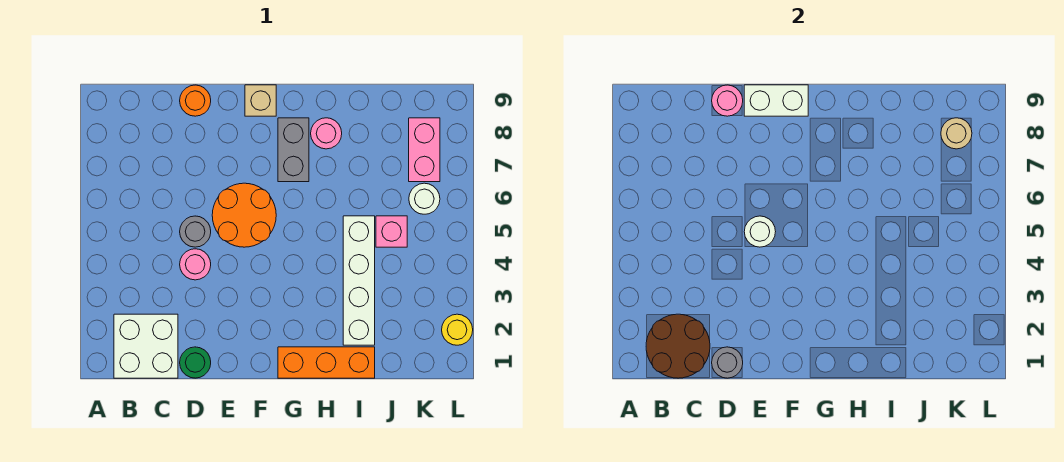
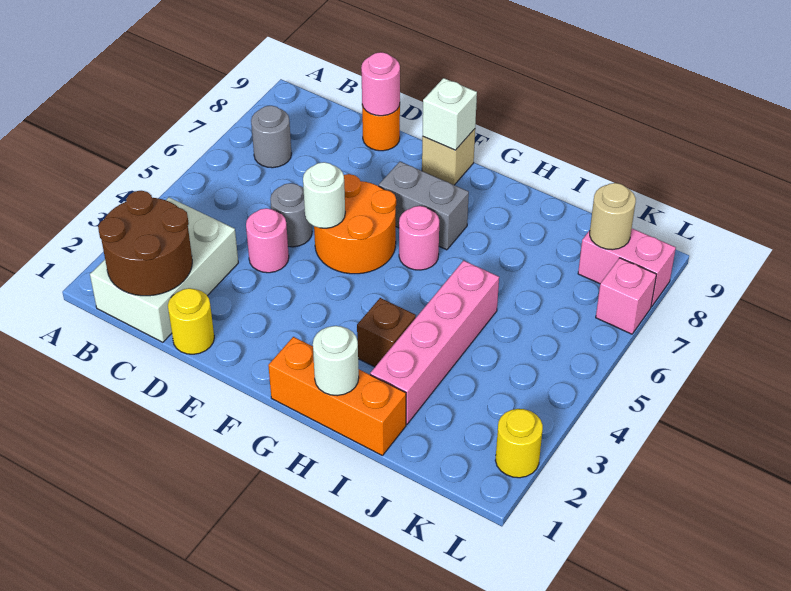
white brick B1:C2 level 1 -> white brick B1:C3 level 1
green round brick D1 level 1 -> yellow round brick D1 level 1
grey round brick D1 level 2 -> grey round brick B7 level 1
white brick E9:F9 level 2 -> white brick F9 level 2
grey brick G7:G8 level 1 -> grey brick F7:G7 level 1
none -> brown brick H3 level 1
pink round brick H8 level 1 -> pink round brick G6 level 1
white brick I2:I5 level 1 -> pink brick I2:I5 level 1
pink brick J5 level 1 -> pink brick L7 level 1
white round brick K6 level 1 -> white round brick H1 level 2
pink brick K7:K8 level 1 -> pink brick K8:L8 level 1

